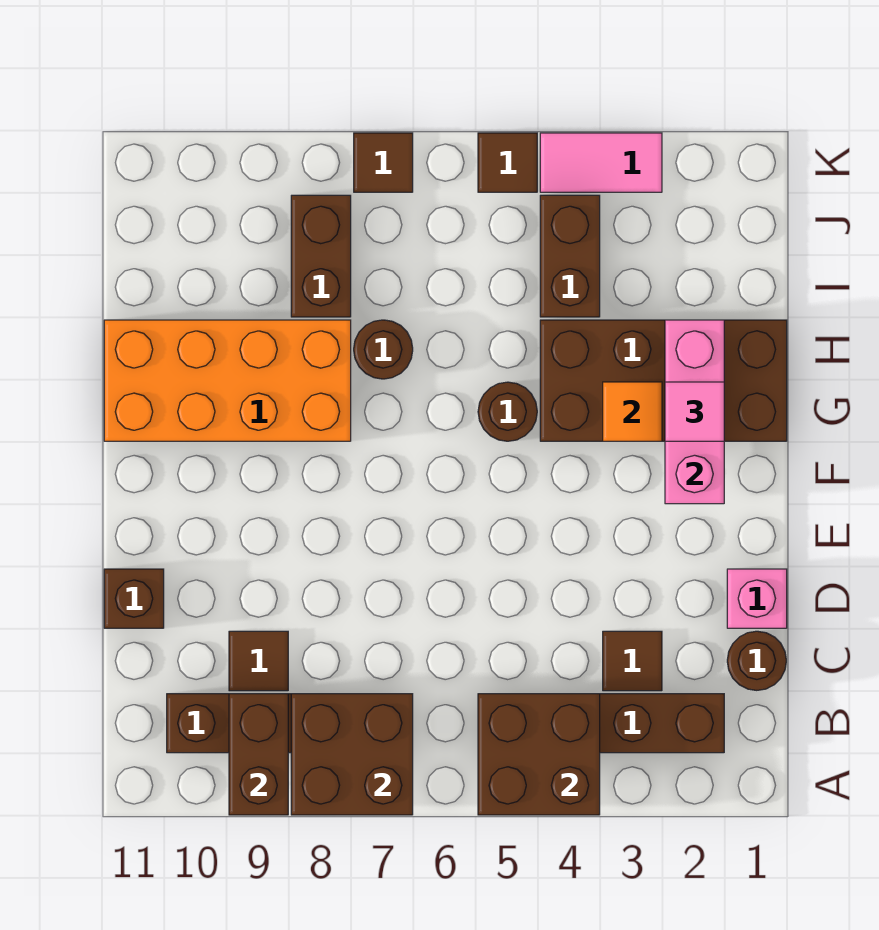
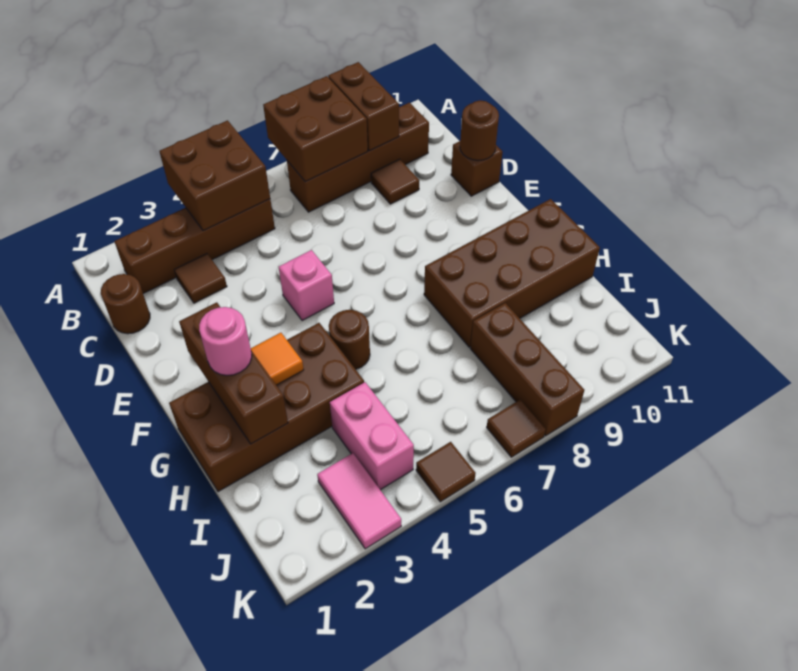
pink brick D1 level 1 -> pink brick E5 level 1
pink brick F2:H2 level 2 -> brown brick F2:H2 level 2
pink tile G2 level 3 -> pink round brick G2 level 3
orange brick G8:H11 level 1 -> brown brick G8:H11 level 1
brown round brick H7 level 1 -> brown round brick D11 level 2
brown brick I4:J4 level 1 -> pink brick I4:J4 level 1
brown brick I8:J8 level 1 -> brown brick I8:K8 level 1
pink tile K3:K4 level 1 -> pink tile J3:K3 level 1

